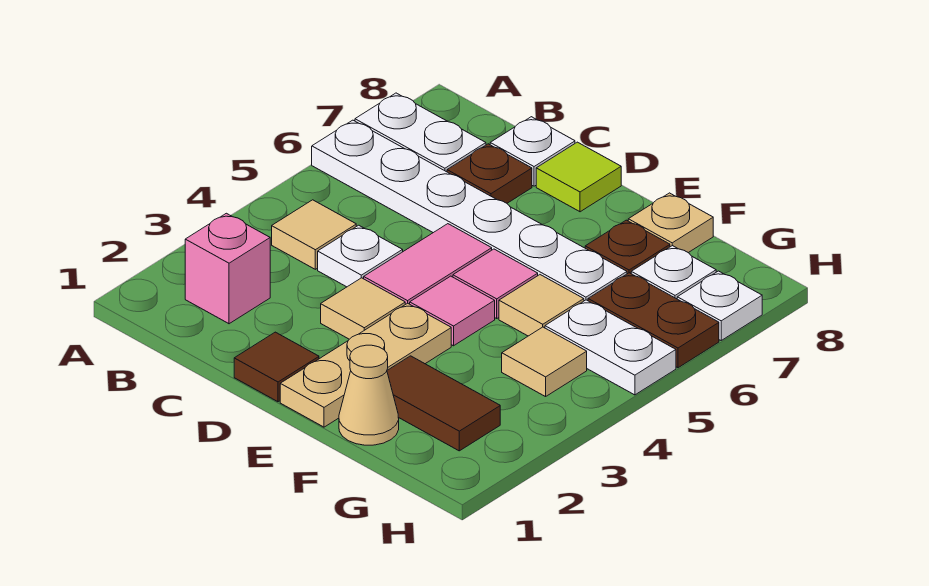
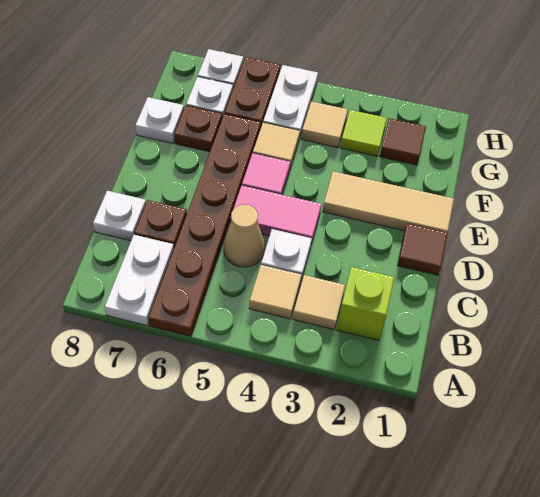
white plate A6:F6 level 1 -> brown plate A6:F6 level 1
pink brick B2 level 1 -> lime brick B2 level 1
tan tile D3 level 1 -> tan tile B3 level 1
lime tile D8 level 1 -> lime tile G3 level 1
tan plate E1:E3 level 1 -> tan tile E1:E3 level 1
pink tile E4 level 1 -> none
tan cone F1 level 1 -> tan cone C5 level 1
brown tile F2:G2 level 1 -> brown tile G2 level 1
tan plate F8 level 1 -> white plate F8 level 1

